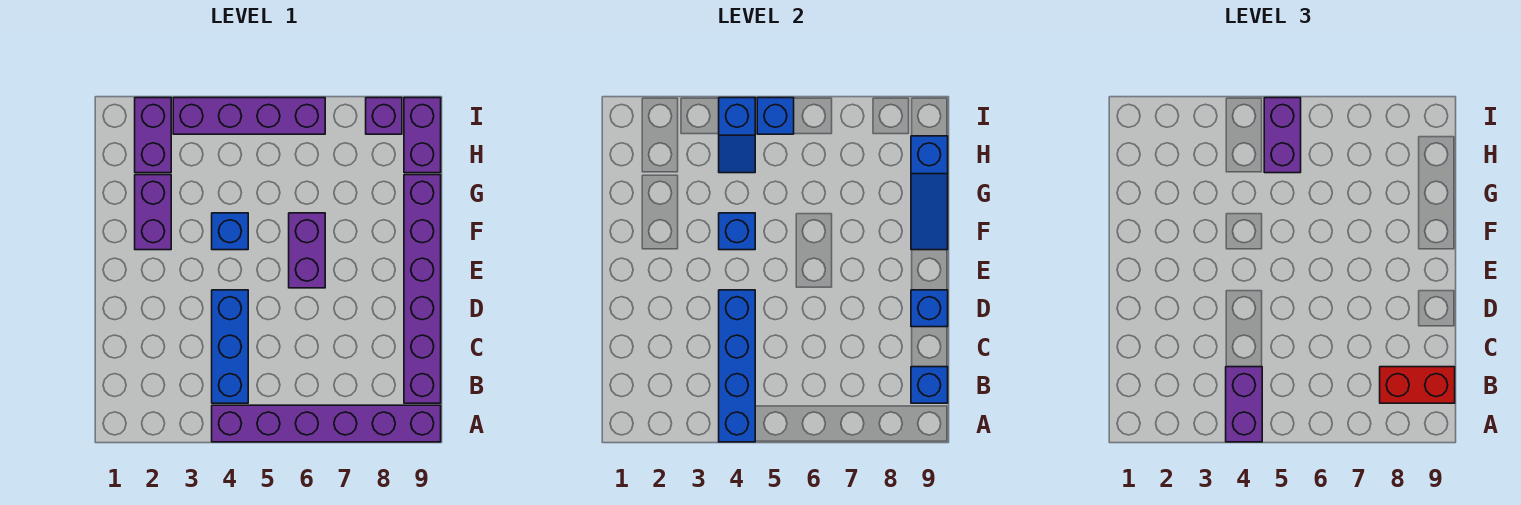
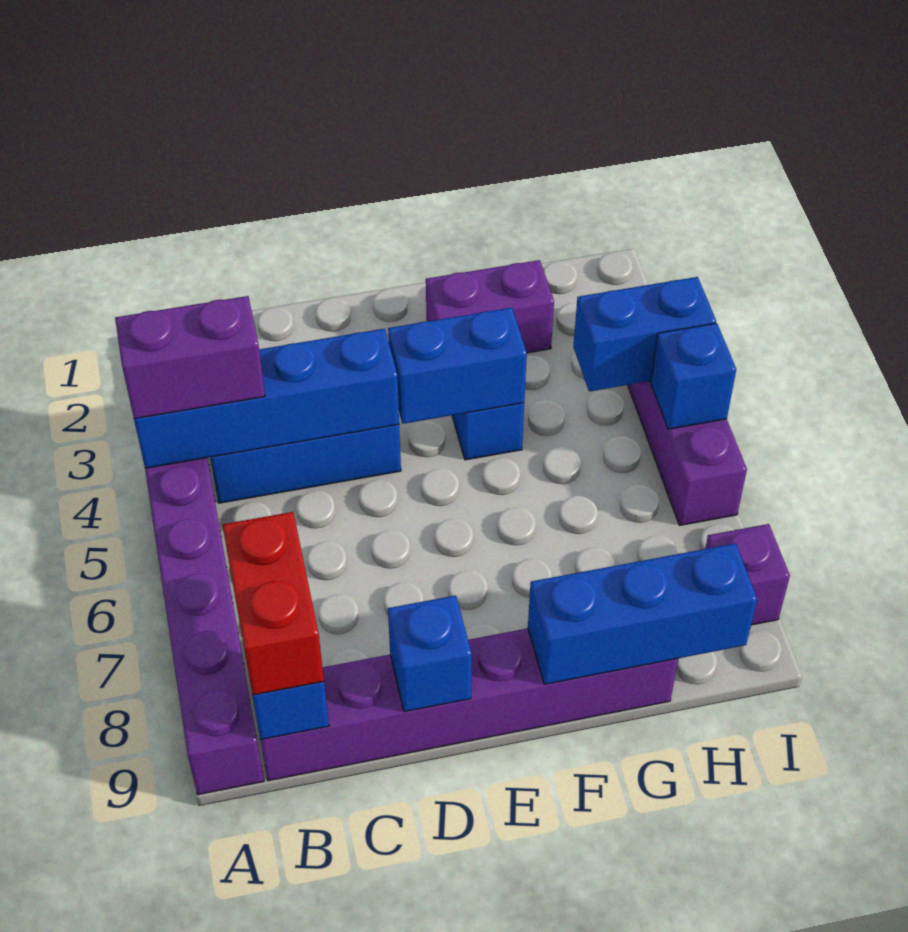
purple brick E6:F6 level 1 -> none
blue brick F4 level 2 -> blue brick E4:F4 level 2
blue slope F9:H9 level 2 top H -> blue brick F9:H9 level 2
purple brick H2:I2 level 1 -> none
blue slope H4:I4 level 2 top I -> blue brick H4:I4 level 2
purple brick H5:I5 level 3 -> none
purple brick H9:I9 level 1 -> none

